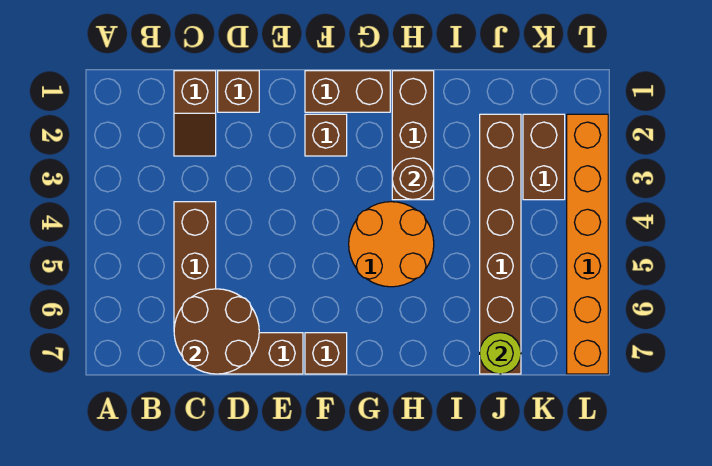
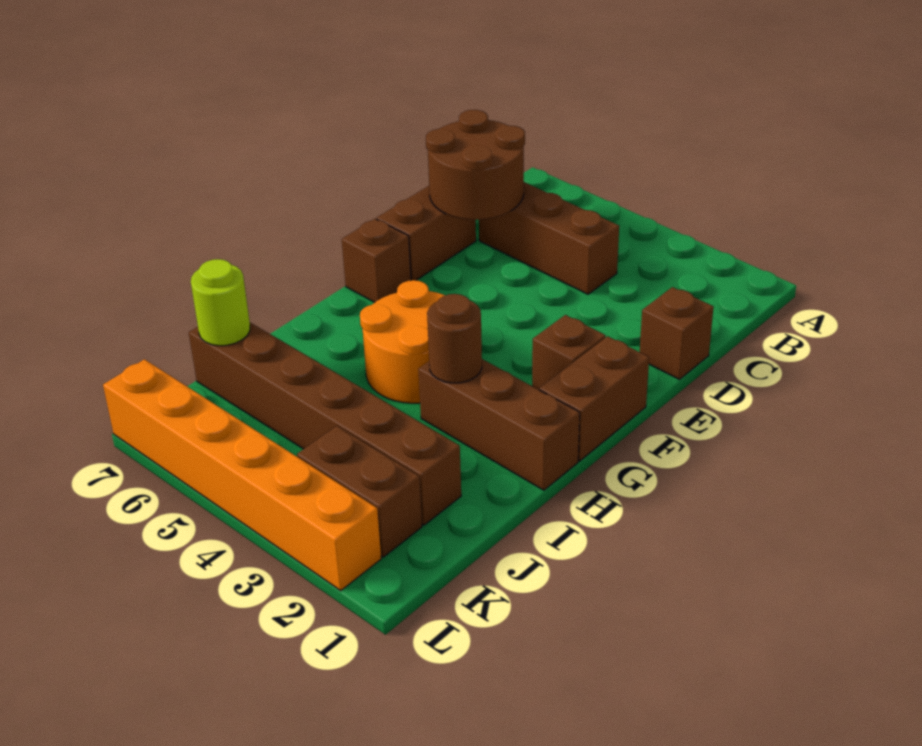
brown slope C1:C2 level 1 top 1 -> none

